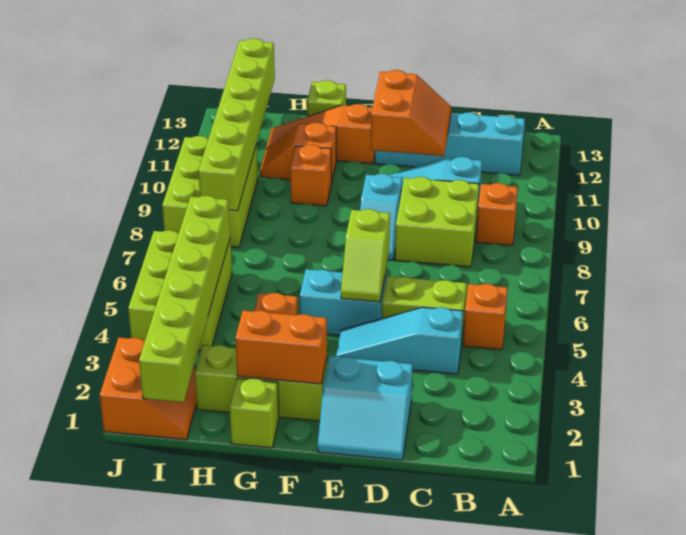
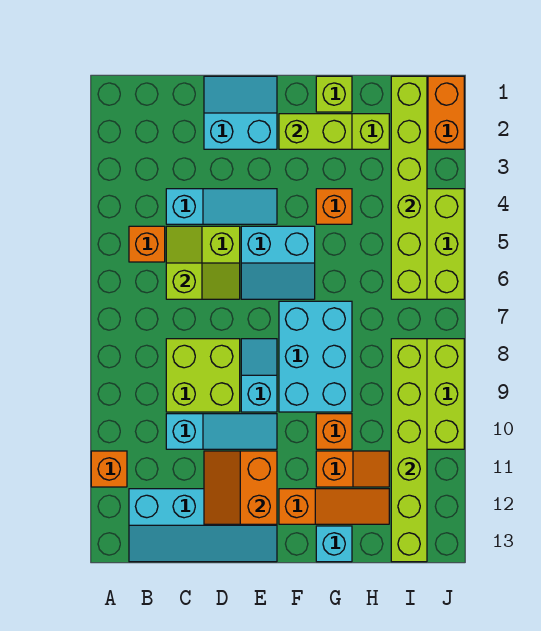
orange brick B9 level 1 -> orange brick A11 level 1
lime slope E5:E6 level 2 top 6 -> lime slope C5:C6 level 2 top 6
orange brick F2:G2 level 2 -> lime brick F2:G2 level 2
none -> cyan brick F7:G9 level 1
lime brick G13 level 1 -> cyan brick G13 level 1

